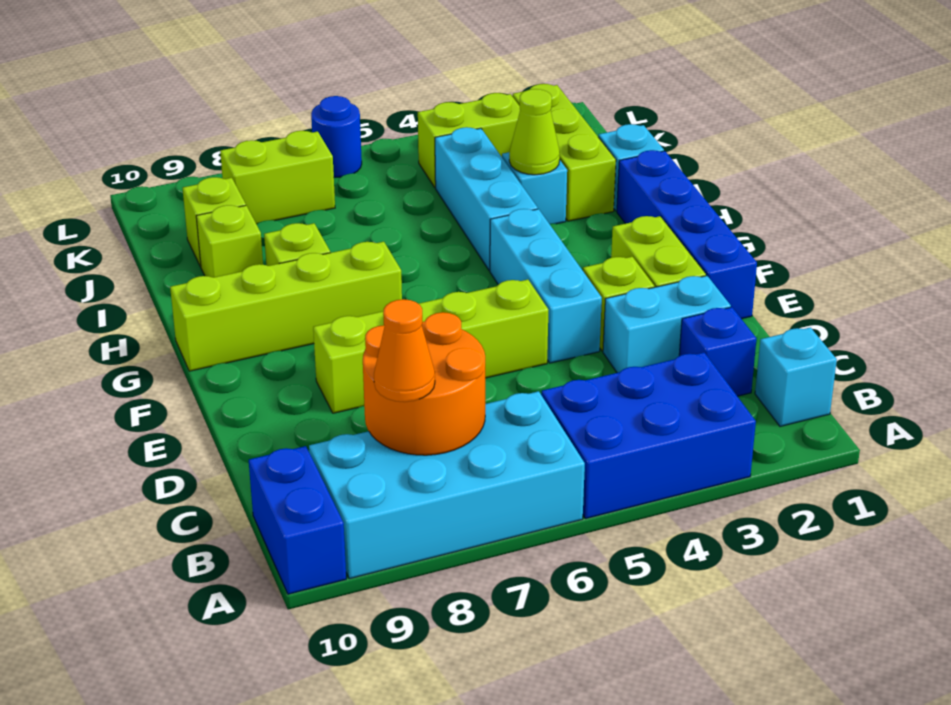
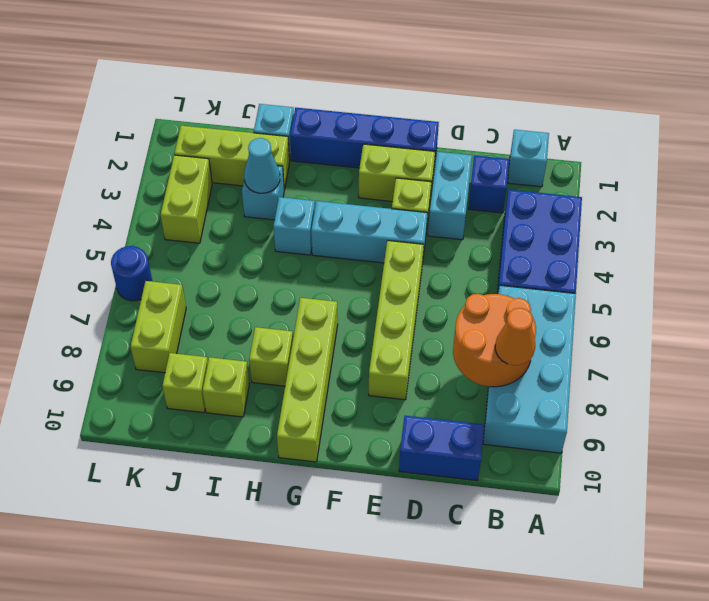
blue brick A10:B10 level 1 -> blue brick C10:D10 level 1
cyan brick H4:J4 level 1 -> cyan brick H4 level 1
lime cone I3 level 2 -> cyan cone I3 level 2

